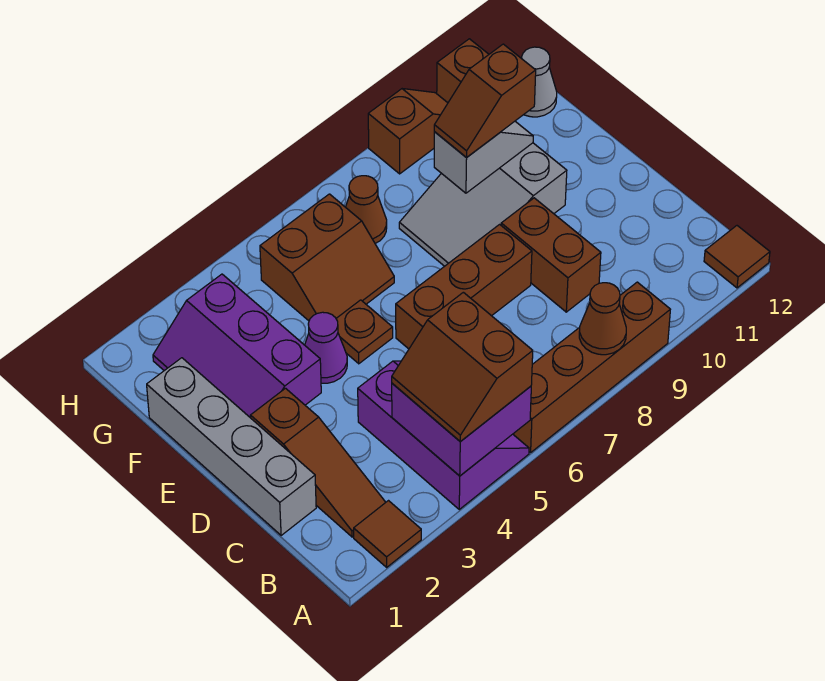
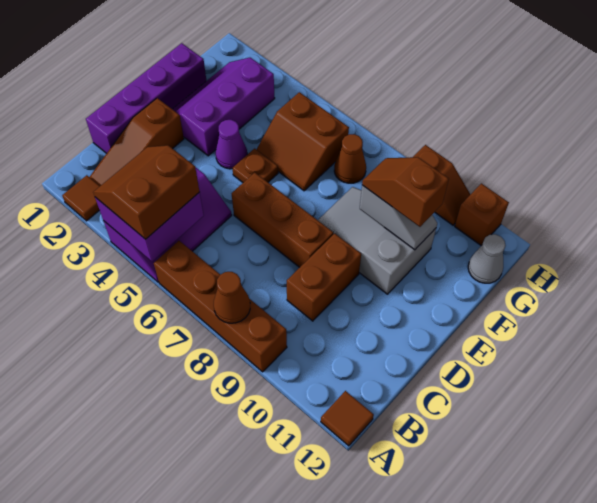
grey brick C1:F1 level 1 -> purple brick C1:F1 level 1

